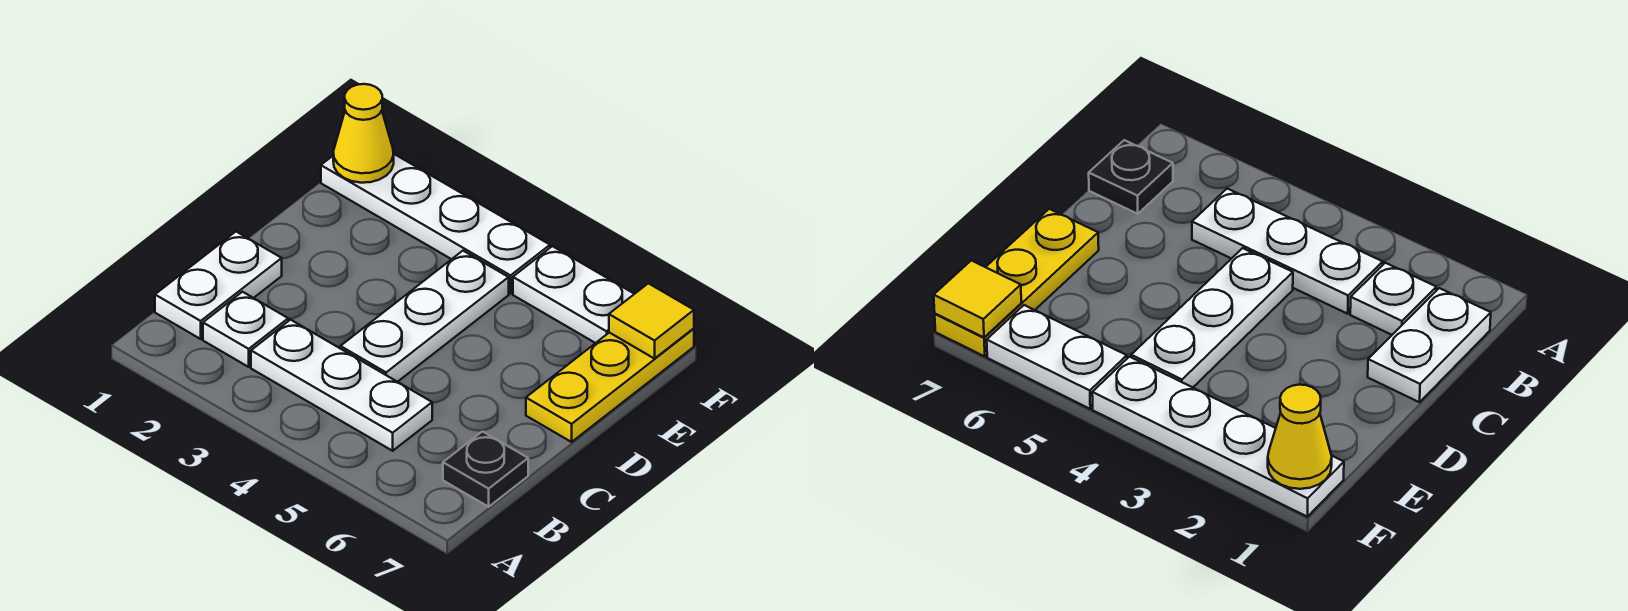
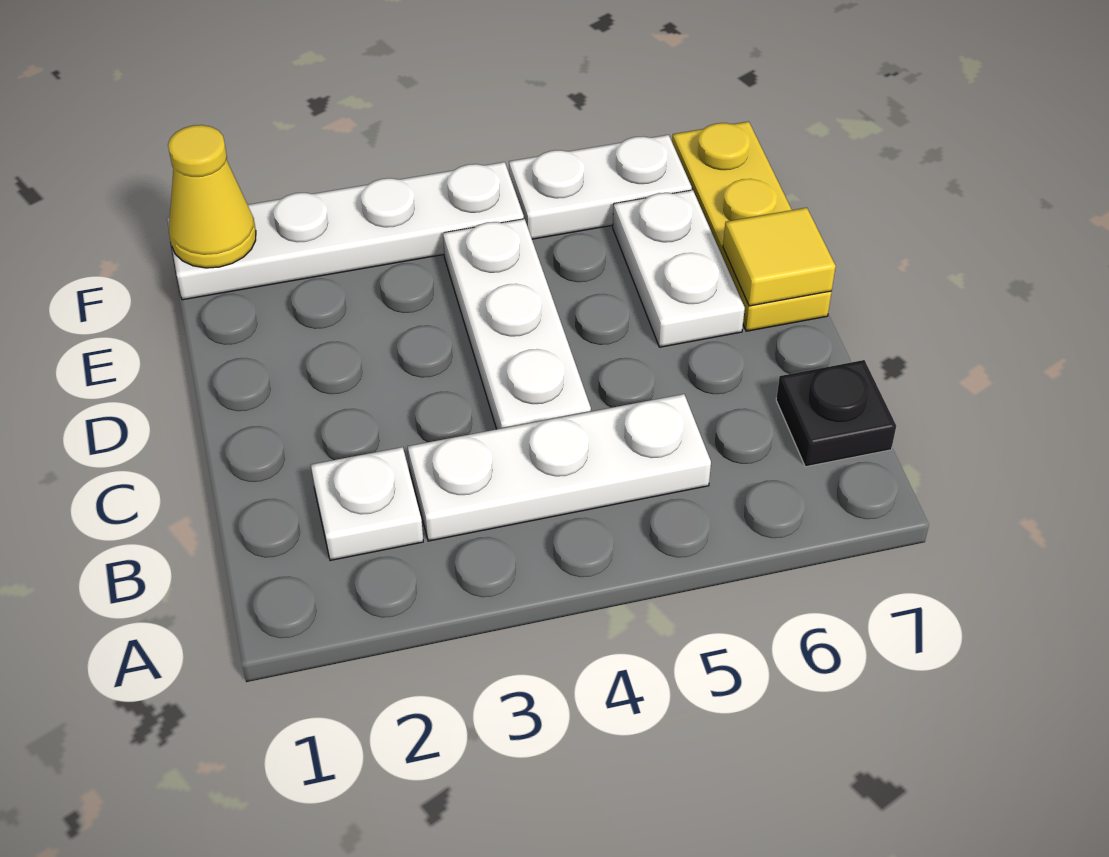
white plate B1:C1 level 1 -> white plate D6:E6 level 1
yellow tile F7 level 2 -> yellow tile D7 level 2

